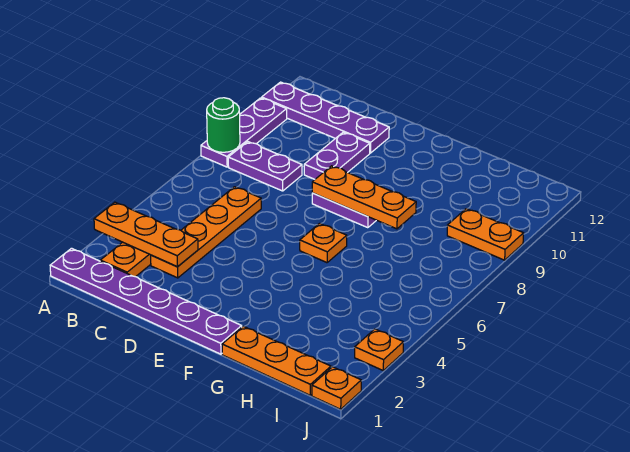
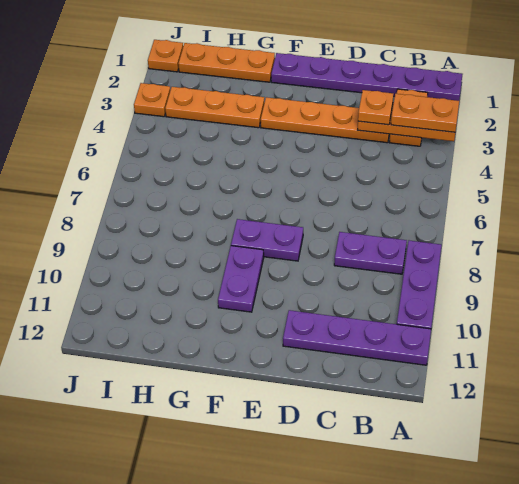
green round brick A8 level 2 -> none
orange plate C3:C6 level 1 -> orange plate C3:F3 level 1
purple plate D9:D10 level 1 -> purple plate F9:F10 level 1
orange plate E8:G8 level 2 -> orange plate G3:I3 level 1
orange plate F6 level 1 -> orange plate C3 level 3
orange plate I9:J9 level 1 -> orange plate A3:B3 level 3

